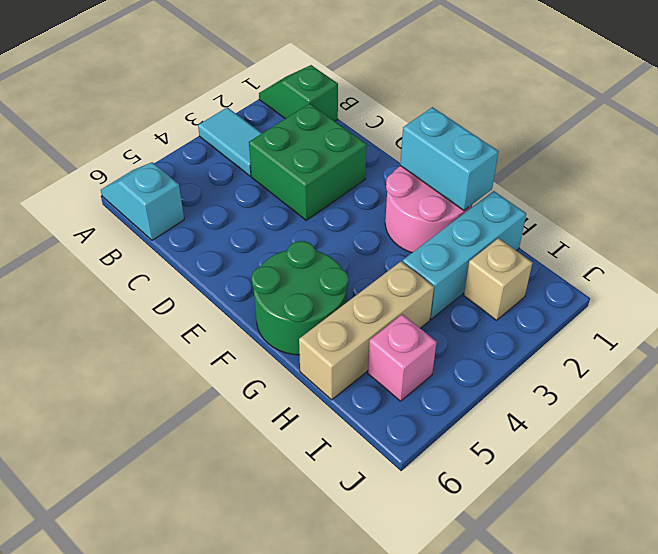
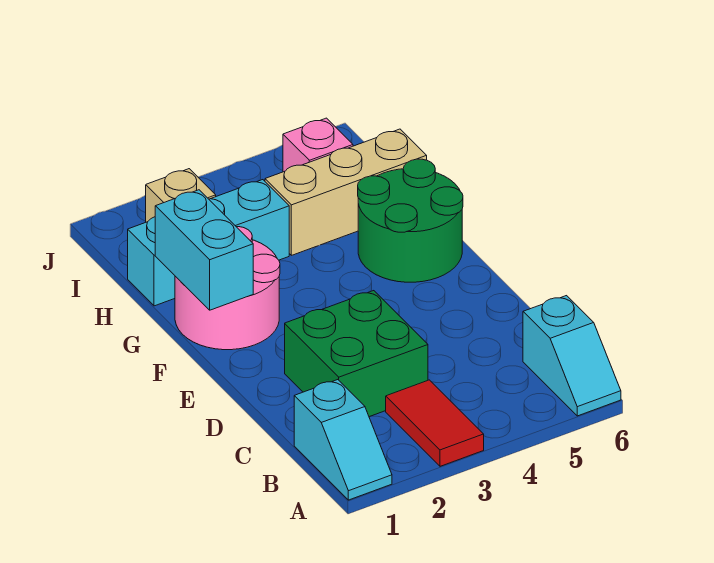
green slope A1:B1 level 1 top B -> cyan slope A1:B1 level 1 top B
cyan tile A3:B3 level 1 -> red tile A3:B3 level 1

